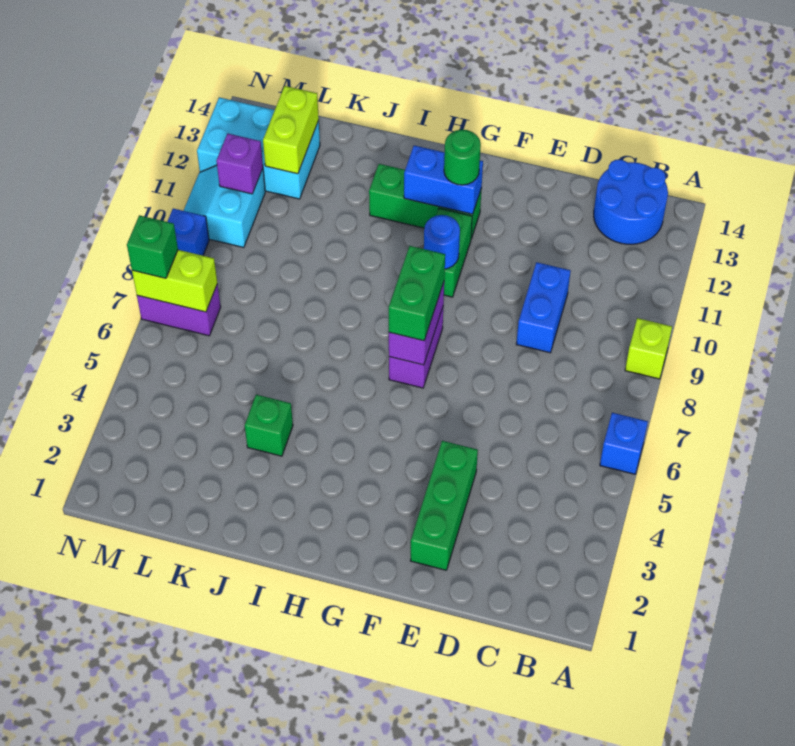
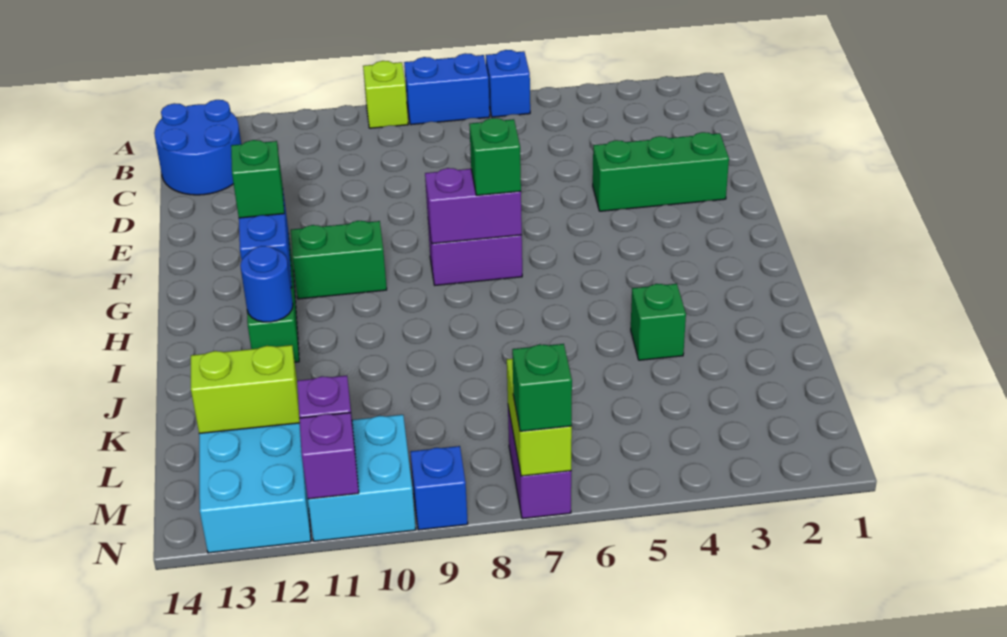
blue brick D9:D10 level 1 -> blue brick A7:A8 level 1
green brick G7:G8 level 3 -> green brick G7 level 3
blue round brick G10 level 2 -> blue round brick I12 level 2
green round brick G12 level 3 -> green brick G12 level 3
cyan slope M10:N11 level 1 top M -> cyan brick M10:N11 level 1
none -> purple brick N11 level 2

